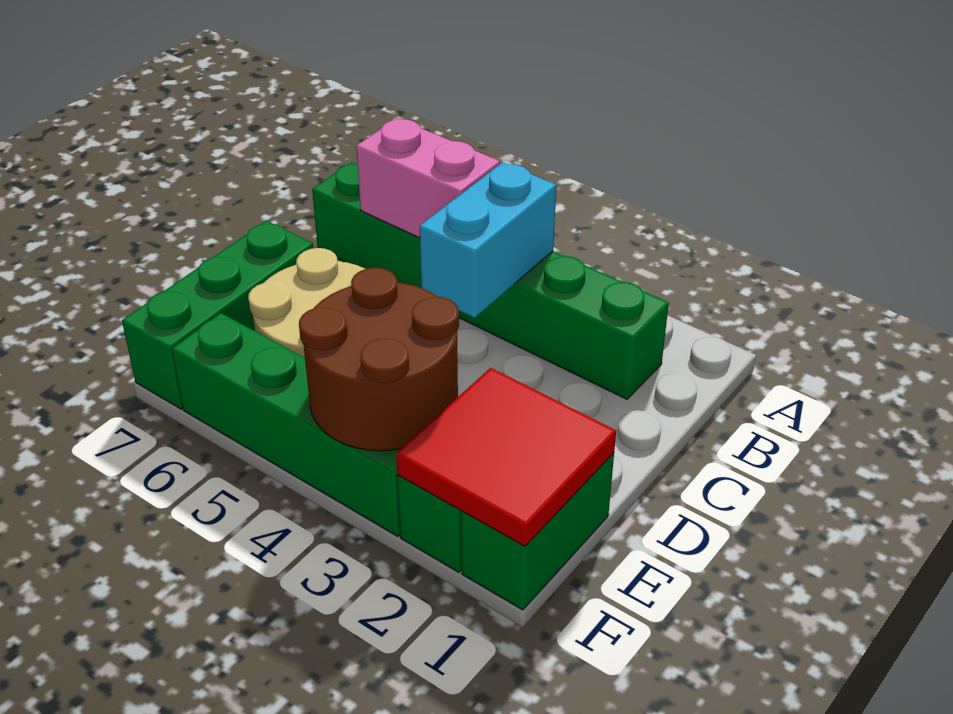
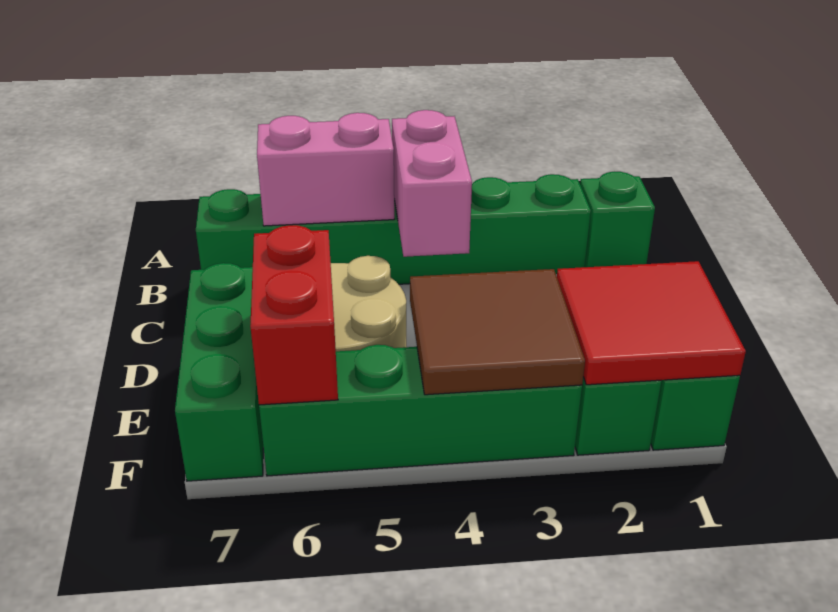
none -> green brick B1 level 1
cyan brick B4:C4 level 2 -> pink brick B4:C4 level 2
brown round brick E3:F4 level 2 -> brown tile E3:F4 level 2
none -> red brick E6:F6 level 2

